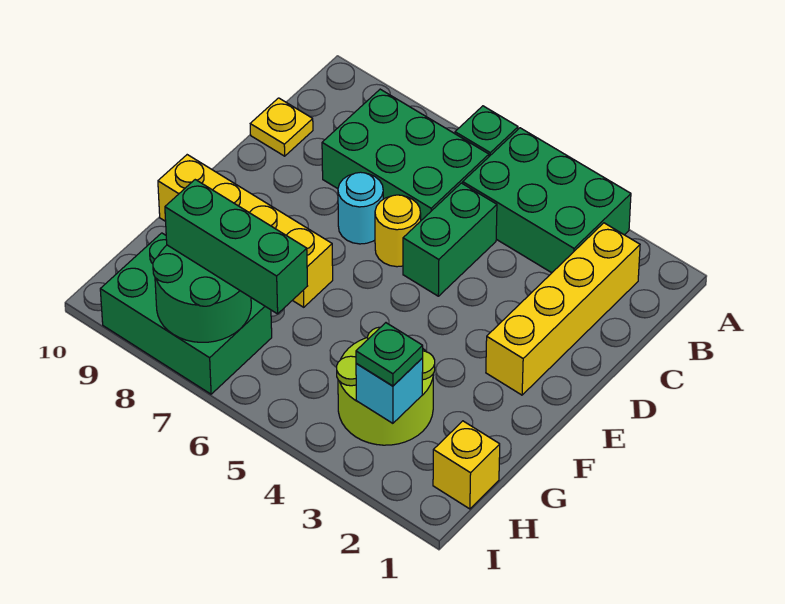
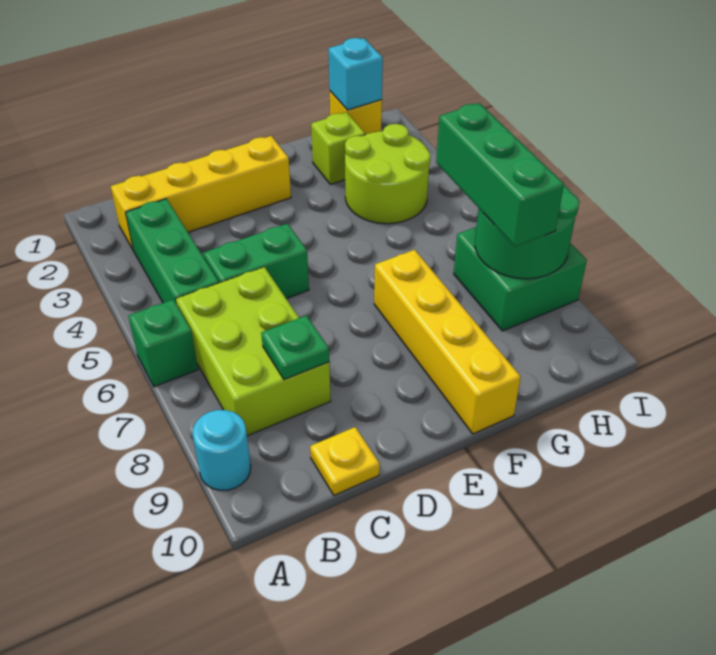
green brick A3:B5 level 1 -> green brick B3:B5 level 1
green brick B6:C8 level 1 -> lime brick B6:C8 level 1
yellow round brick D6 level 1 -> none
cyan round brick D7 level 1 -> cyan round brick A9 level 1
none -> lime brick G2 level 1
cyan brick H3 level 2 -> cyan brick H1 level 2
green plate H3 level 3 -> green plate C8 level 2
green brick H7:I9 level 1 -> green brick H7:I8 level 1

